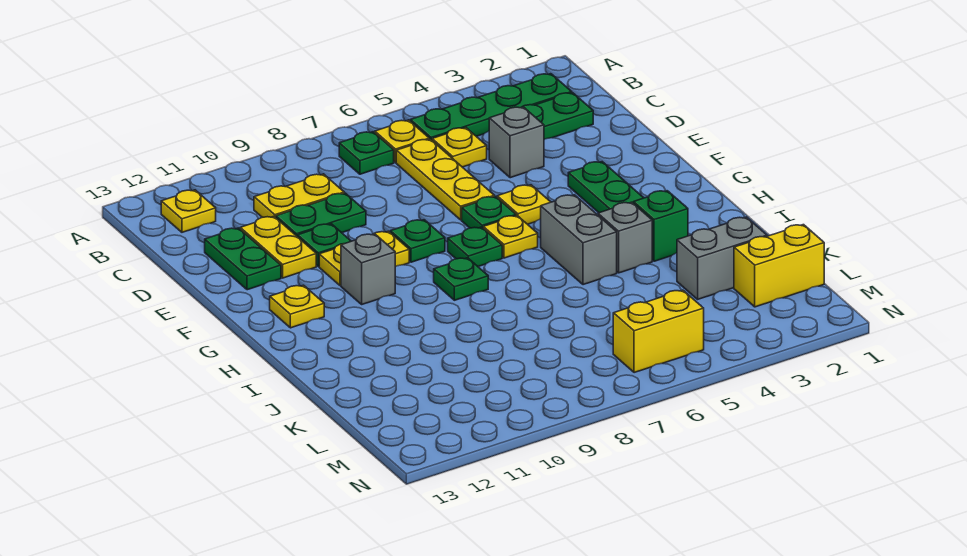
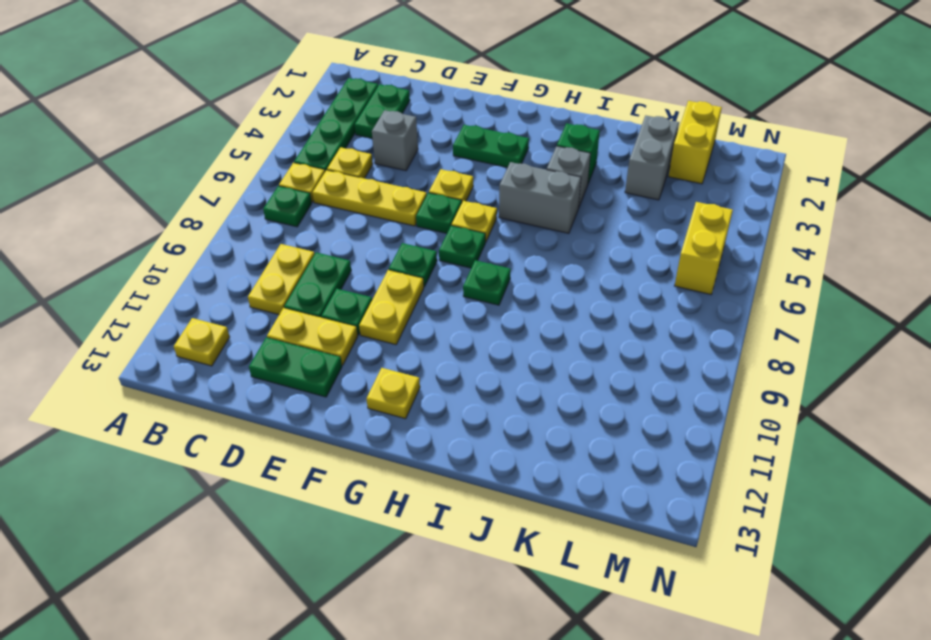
grey brick G10 level 1 -> none

